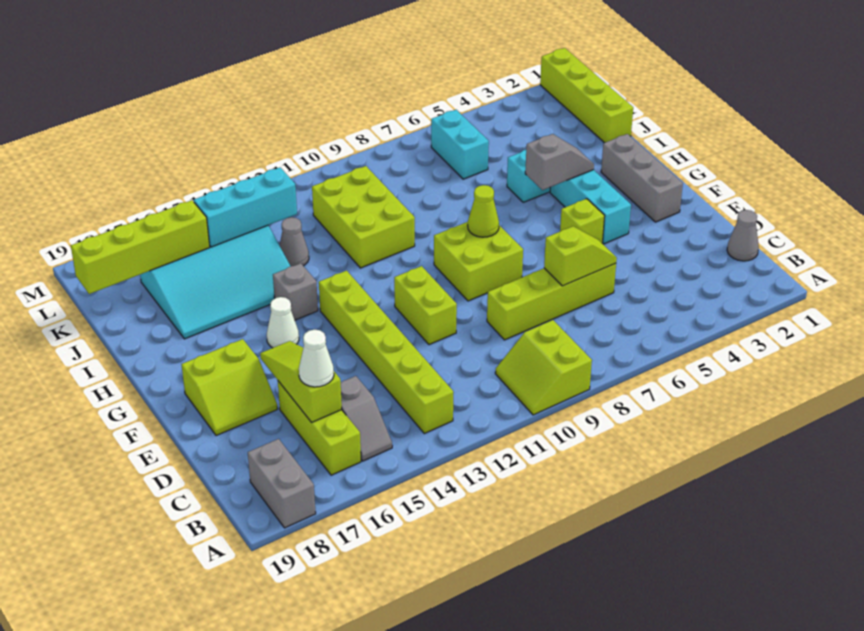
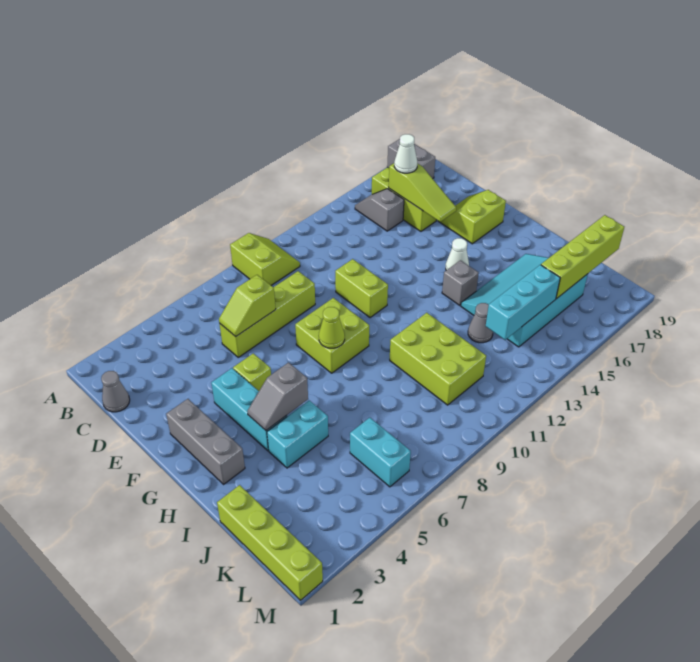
lime brick B13:G13 level 1 -> none

